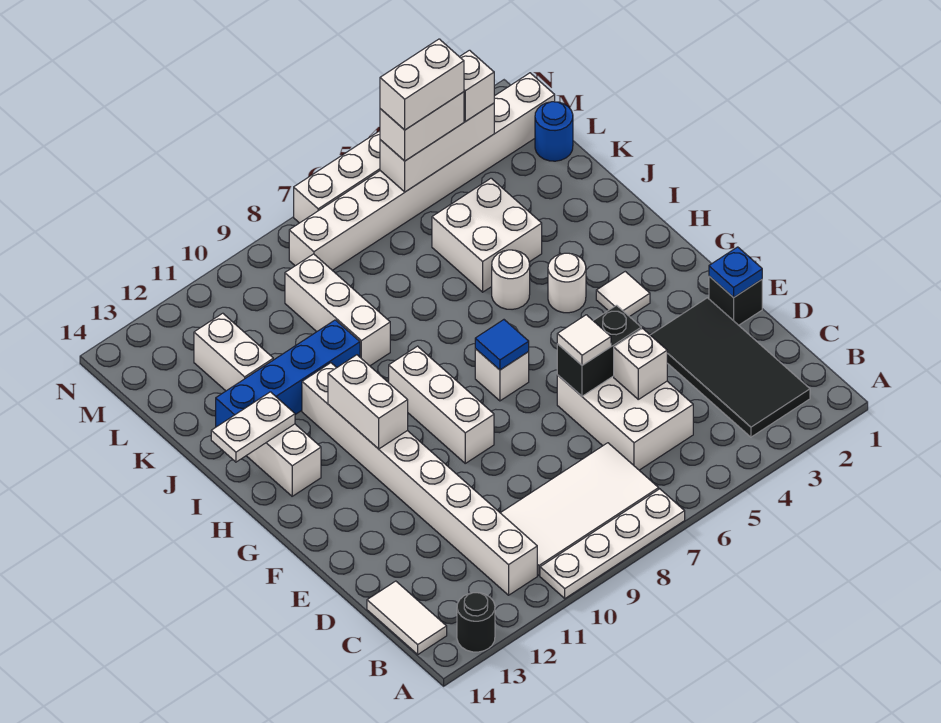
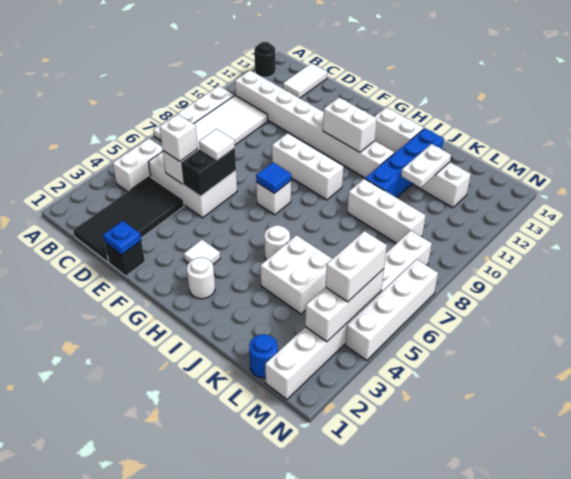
black tile B2:E3 level 1 -> black tile C1:D4 level 1
white tile B14:C14 level 1 -> white tile C13:C14 level 1
white round brick H4 level 1 -> white round brick H2 level 1
white plate I13:I14 level 2 -> white plate K11:K12 level 2
white brick M3 level 3 -> white brick D5 level 3
white brick M4:M5 level 4 -> white brick B4:B5 level 1

